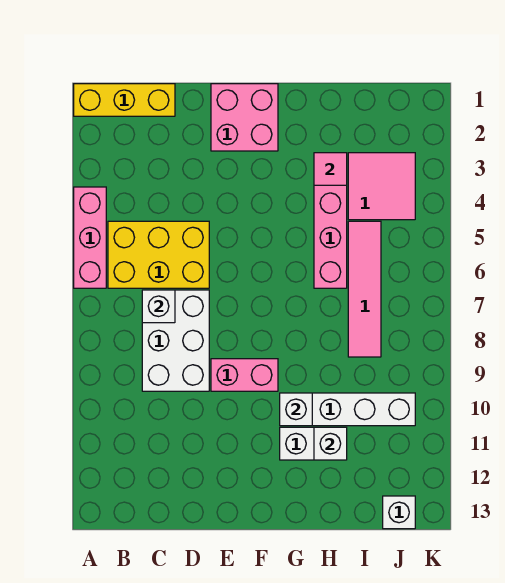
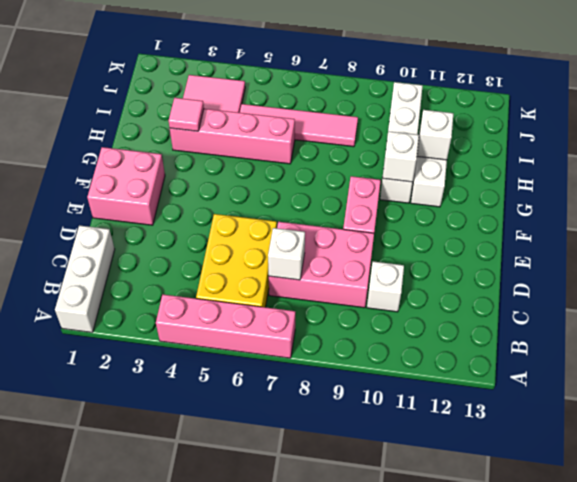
yellow brick A1:C1 level 1 -> white brick A1:C1 level 1
pink brick A4:A6 level 1 -> pink brick A4:A7 level 1
white brick C7:D9 level 1 -> pink brick C7:D9 level 1
white brick J13 level 1 -> white brick C10 level 1

